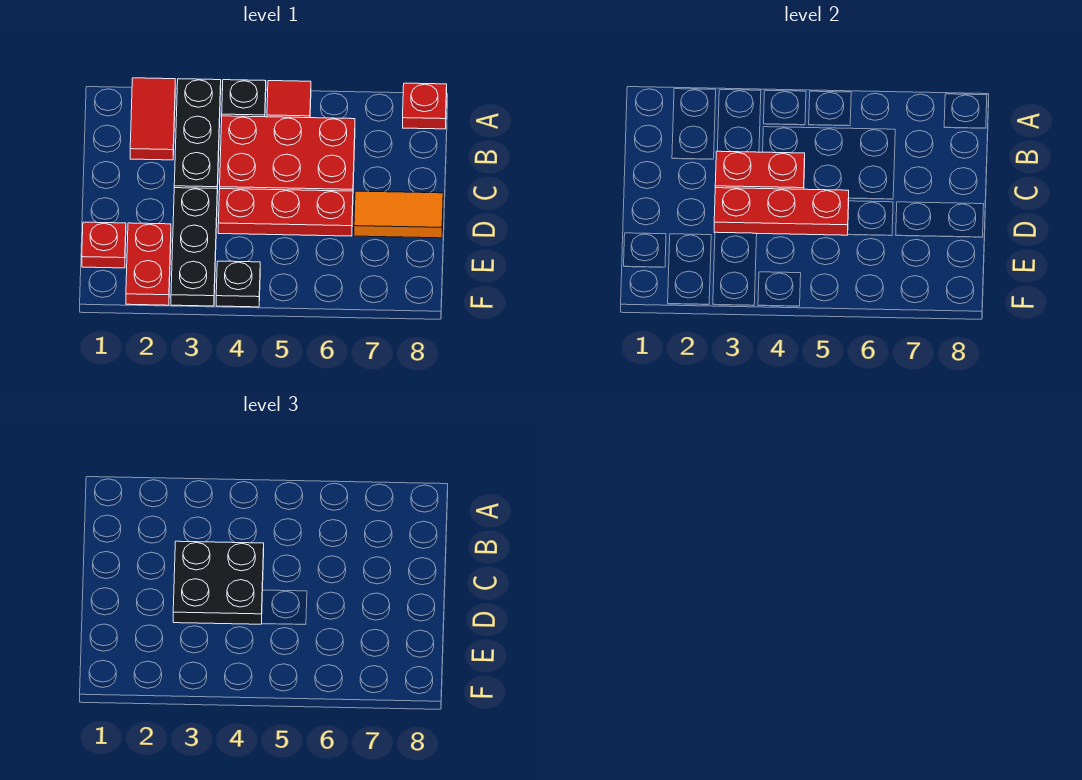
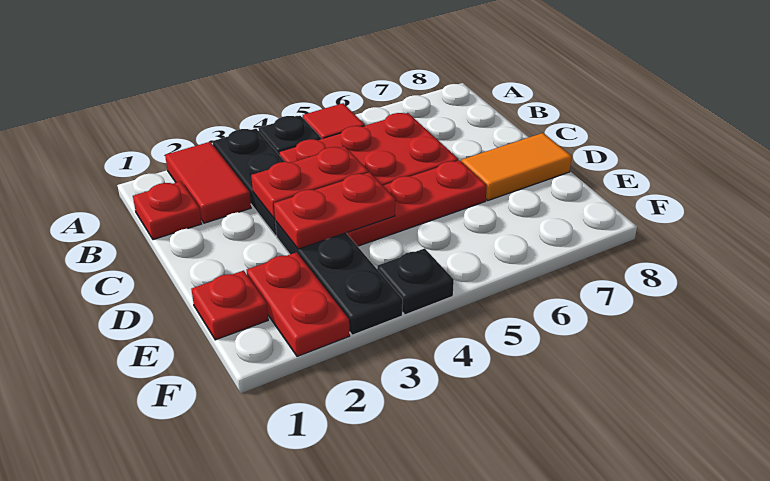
red plate A8 level 1 -> red plate B1 level 1
black plate C3:D4 level 3 -> none
red plate D3:D5 level 2 -> red plate D3:D4 level 2

